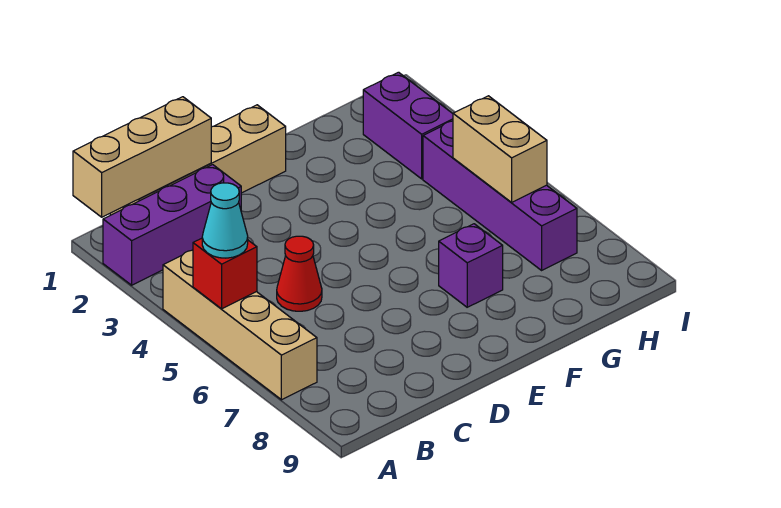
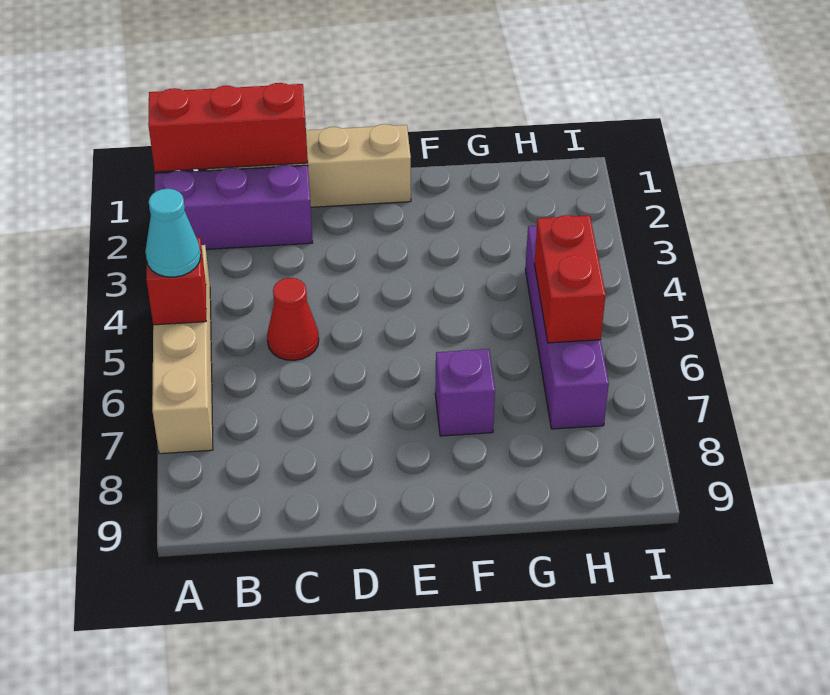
tan brick A1:C1 level 2 -> red brick A1:C1 level 2
purple brick H2:H3 level 1 -> none
tan brick H5:H6 level 2 -> red brick H5:H6 level 2

